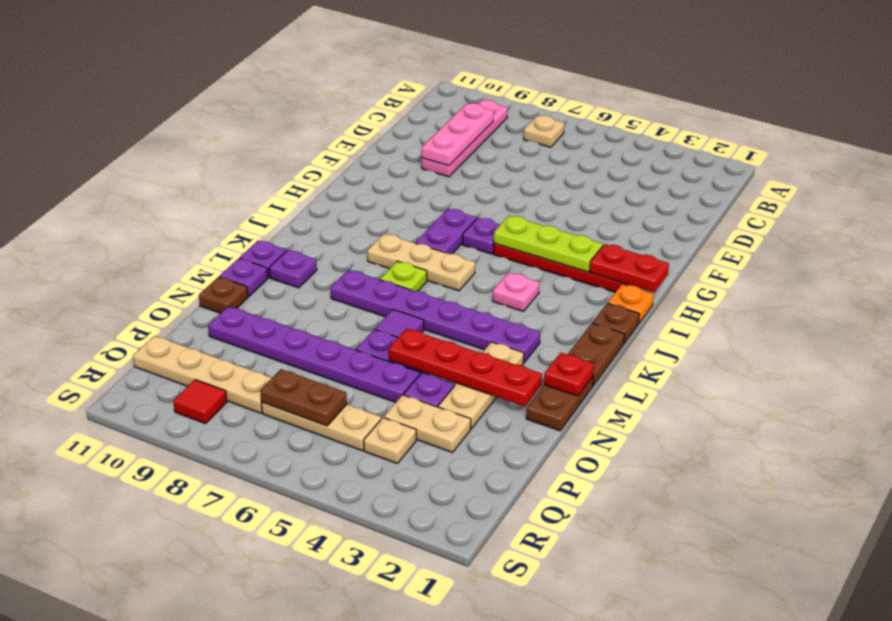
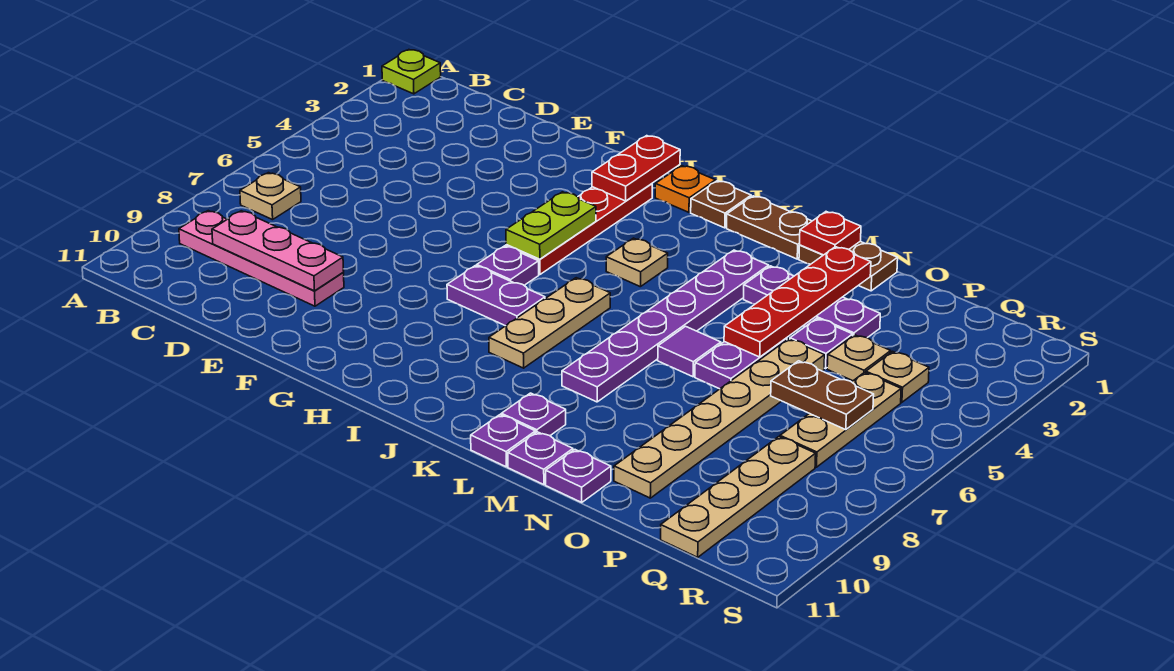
lime plate H3:H5 level 2 -> lime plate H4:H5 level 2
pink plate J4 level 1 -> tan plate J4 level 1
lime plate K7 level 1 -> lime plate A1 level 1
tan plate M3:O3 level 1 -> purple plate M3:O3 level 1
brown plate N11 level 1 -> purple plate N11 level 1
purple plate O5:O10 level 1 -> tan plate O5:O10 level 1
tan plate P3:P4 level 1 -> tan plate P4 level 1
brown plate Q6:Q7 level 2 -> brown plate P6:Q6 level 2
red tile R9 level 1 -> none

